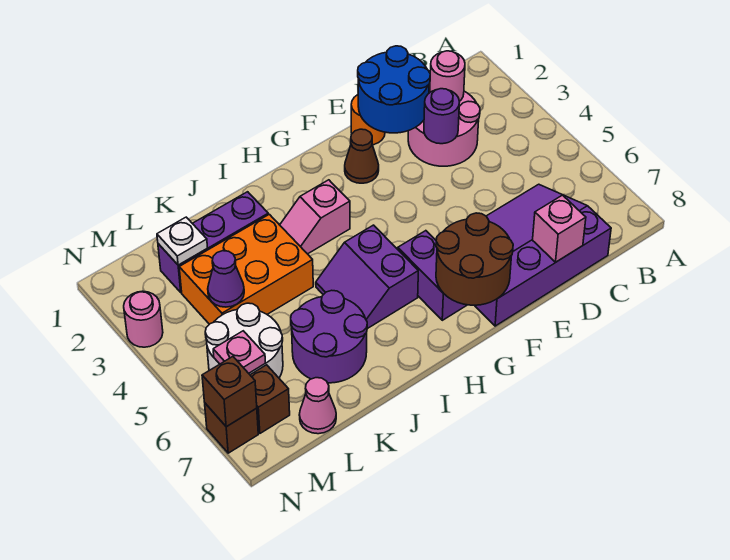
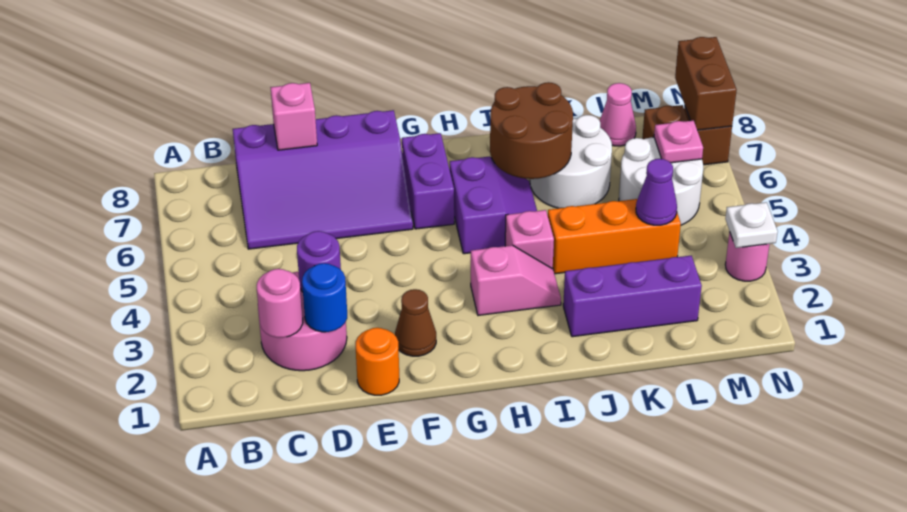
blue round brick D1:E2 level 2 -> blue round brick D2 level 2
brown round brick F7:G8 level 2 -> brown round brick I6:J7 level 2
none -> pink brick I4 level 1
orange brick J3:L4 level 1 -> orange brick J4:L4 level 1
purple round brick J6:K7 level 1 -> white round brick J6:K7 level 1
white plate L2 level 2 -> white plate N3 level 2
brown brick N7 level 2 -> brown brick N7:N8 level 2

